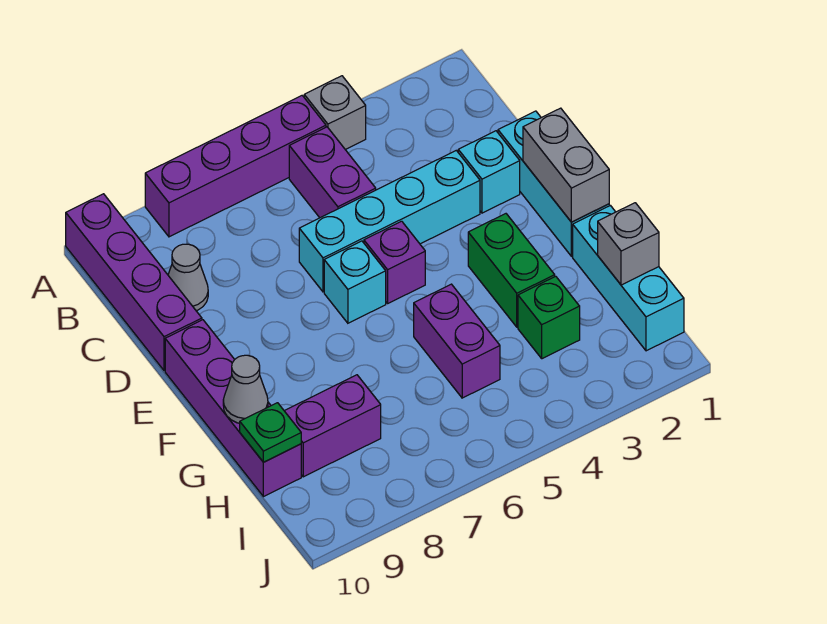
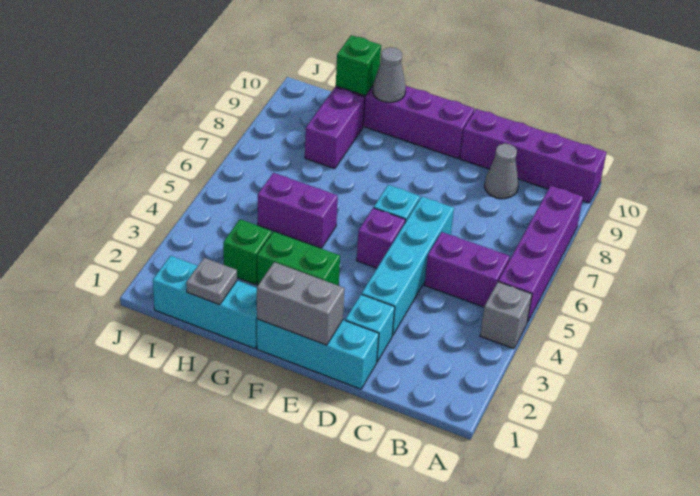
grey brick H1 level 2 -> grey plate H1 level 2
green plate H10 level 2 -> green brick H10 level 2

